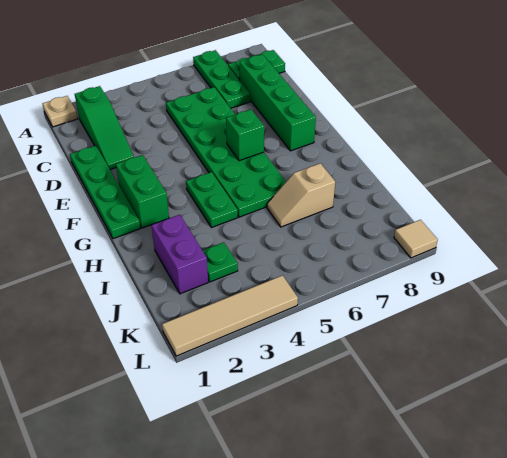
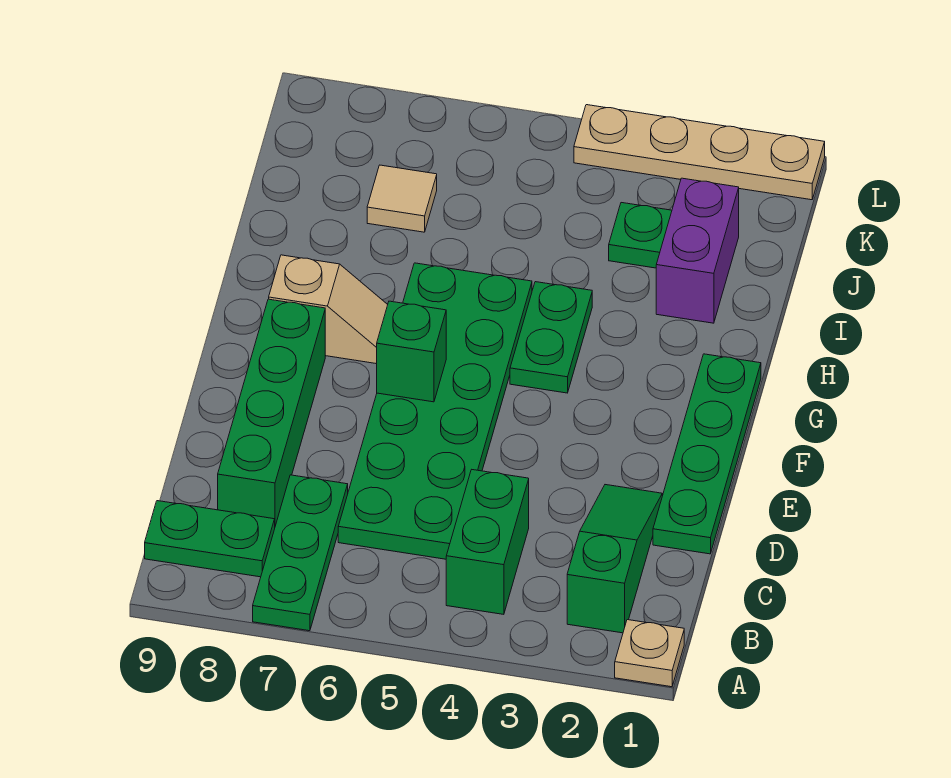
green brick F2:G2 level 1 -> green brick B4:C4 level 1
tan slope I6:I7 level 1 top 7 -> tan slope G7:G8 level 1 top 8
tan tile L1:L4 level 1 -> tan plate L1:L4 level 1
tan tile L9 level 1 -> tan tile J7 level 1

